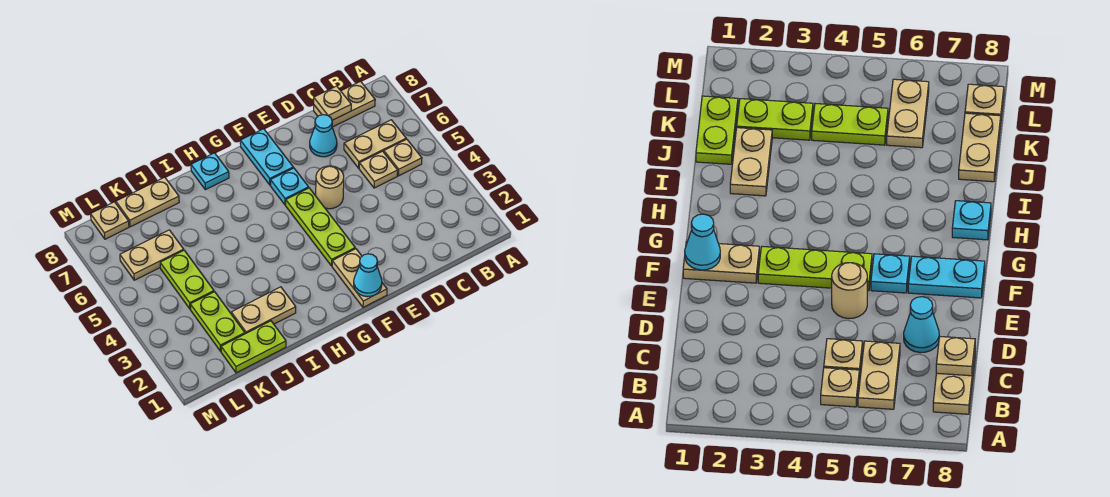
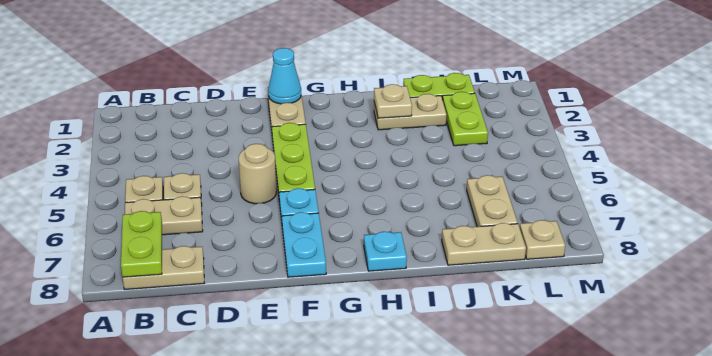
tan plate C8 level 2 -> tan plate I2 level 2
cyan cone D7 level 1 -> none
lime plate K4:K5 level 1 -> lime plate B7:B8 level 2
tan plate K6:L6 level 1 -> tan plate K6:K7 level 1

